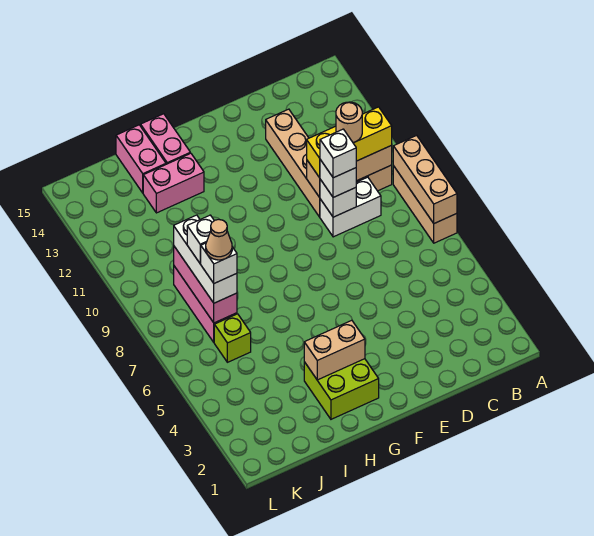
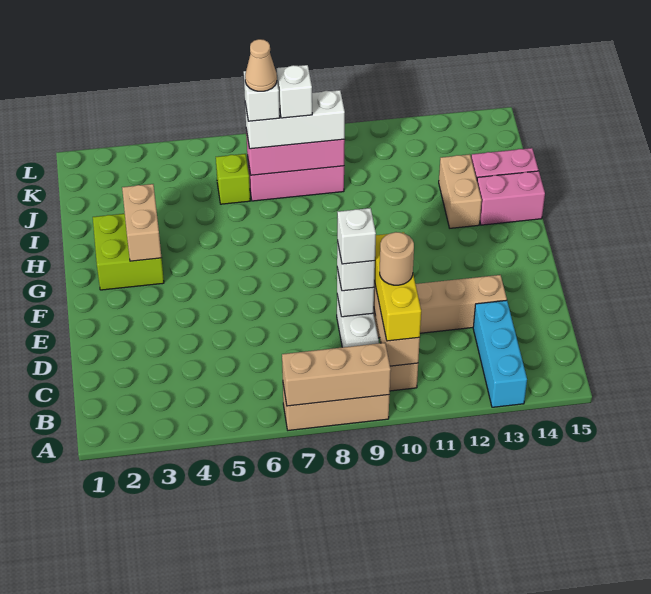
none -> cyan brick A13:C13 level 1
pink brick H13:I13 level 1 -> tan brick H13:I13 level 1

